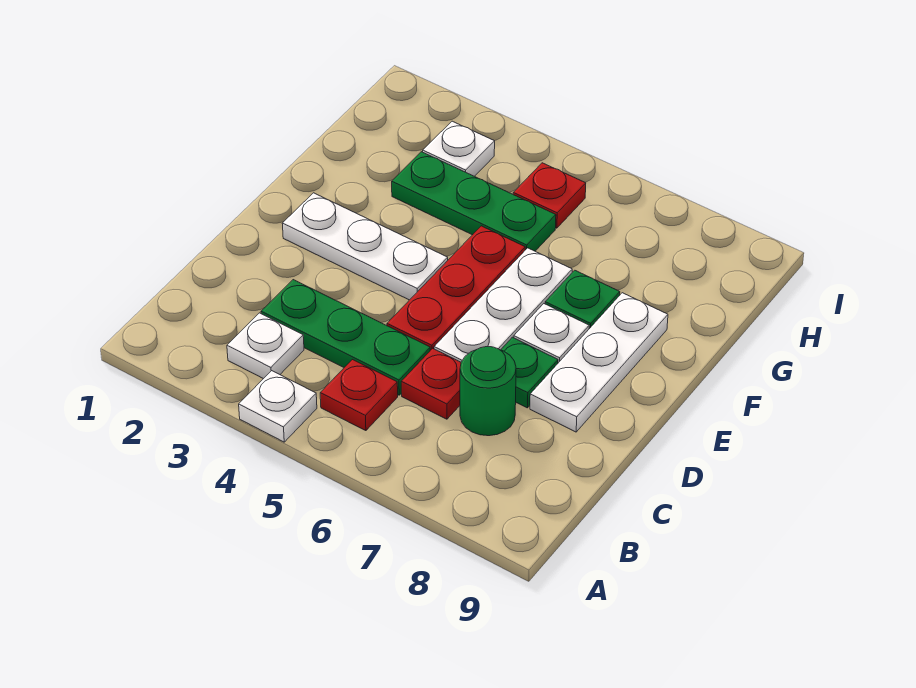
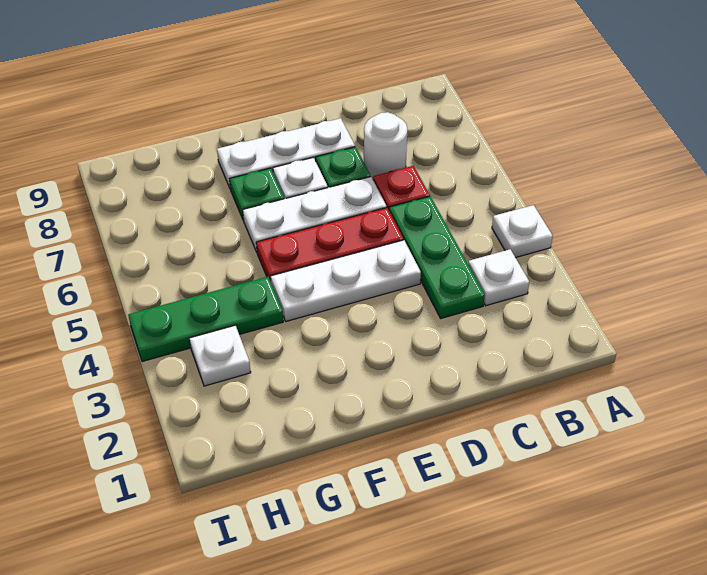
red plate B5 level 1 -> none
green round brick C7 level 1 -> white round brick C7 level 1
white plate E2:E4 level 1 -> white plate D4:F4 level 1
green plate G3:G5 level 1 -> green plate G4:I4 level 1
red plate H5 level 1 -> none

